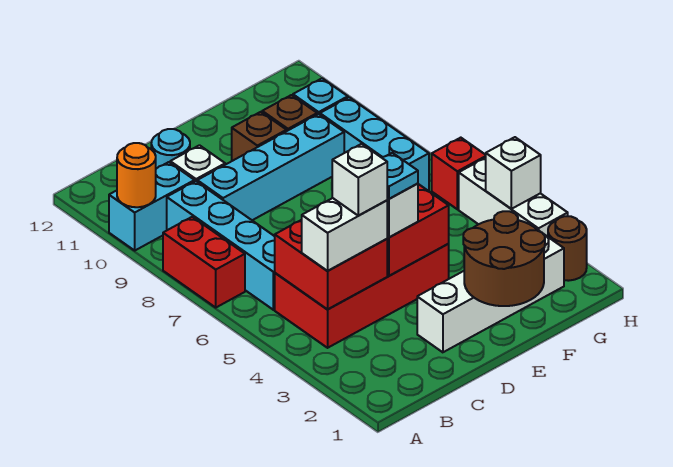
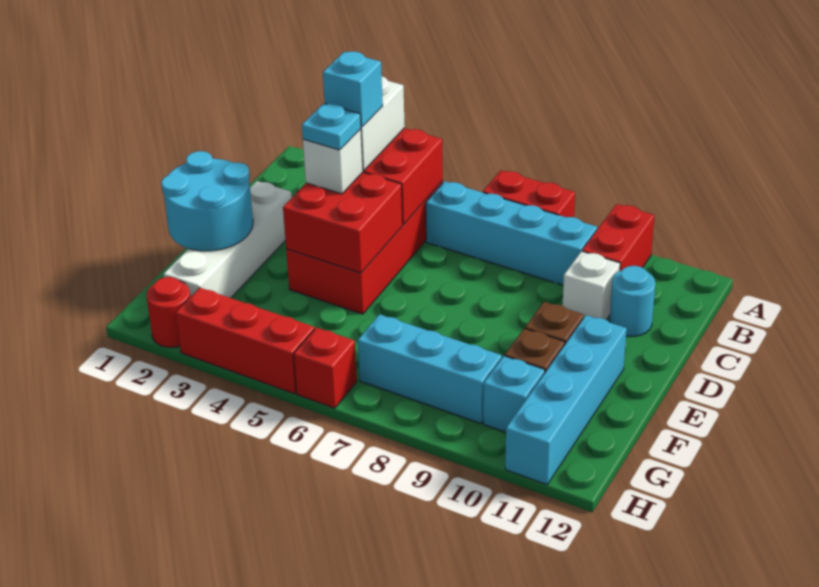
cyan brick A10:B10 level 1 -> red brick A10:B10 level 1
orange round brick A10 level 2 -> none
white brick C4 level 4 -> cyan brick C4 level 4
cyan brick C9:F9 level 1 -> cyan brick E11:H11 level 1
brown round brick E1:F2 level 2 -> cyan round brick E1:F2 level 2
brown round brick H2 level 1 -> red round brick H2 level 1
white brick H3:H5 level 1 -> red brick H3:H5 level 1
white brick H4 level 2 -> none

